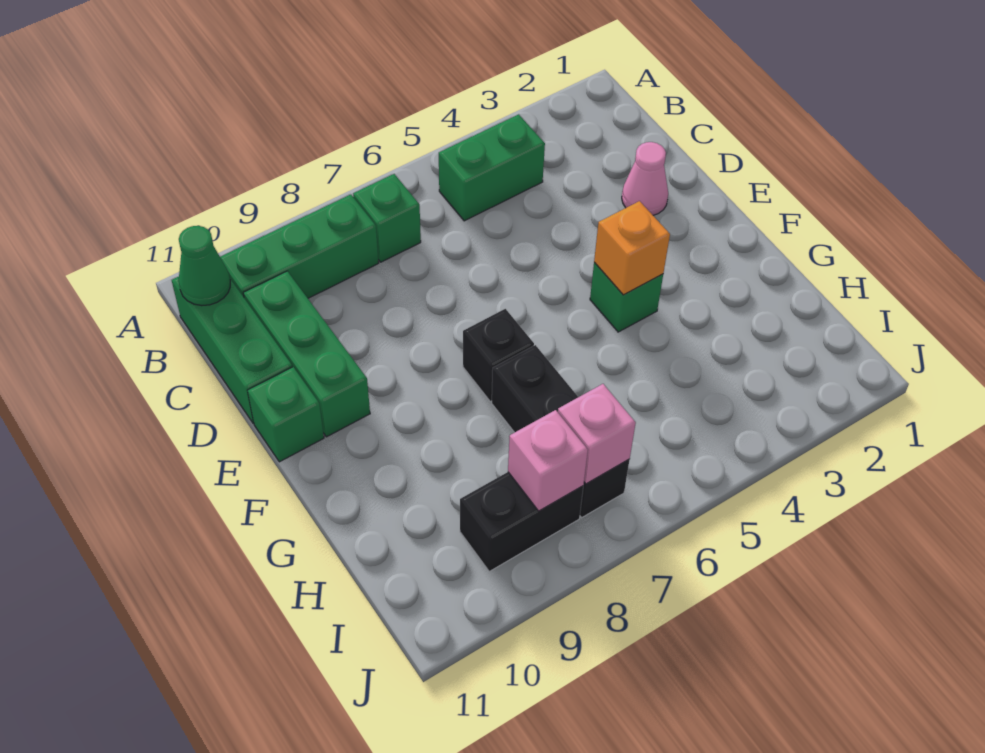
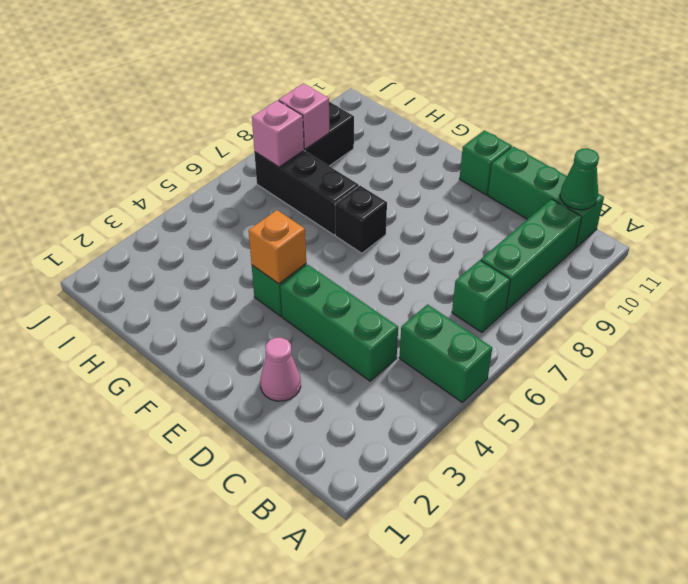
green brick B4:B5 level 1 -> green brick A5:B5 level 1
green brick C10:E10 level 1 -> green brick C4:E4 level 1

